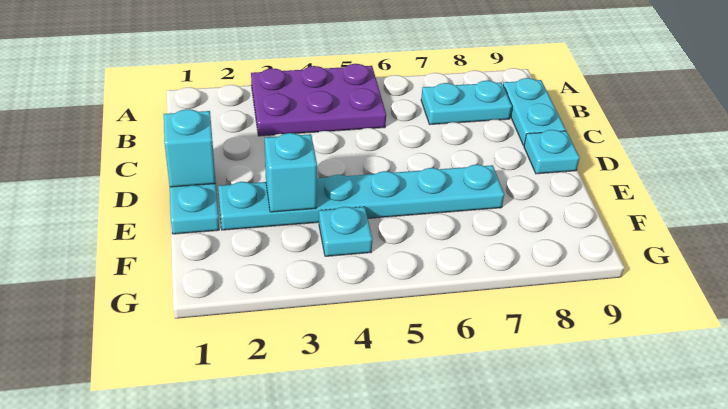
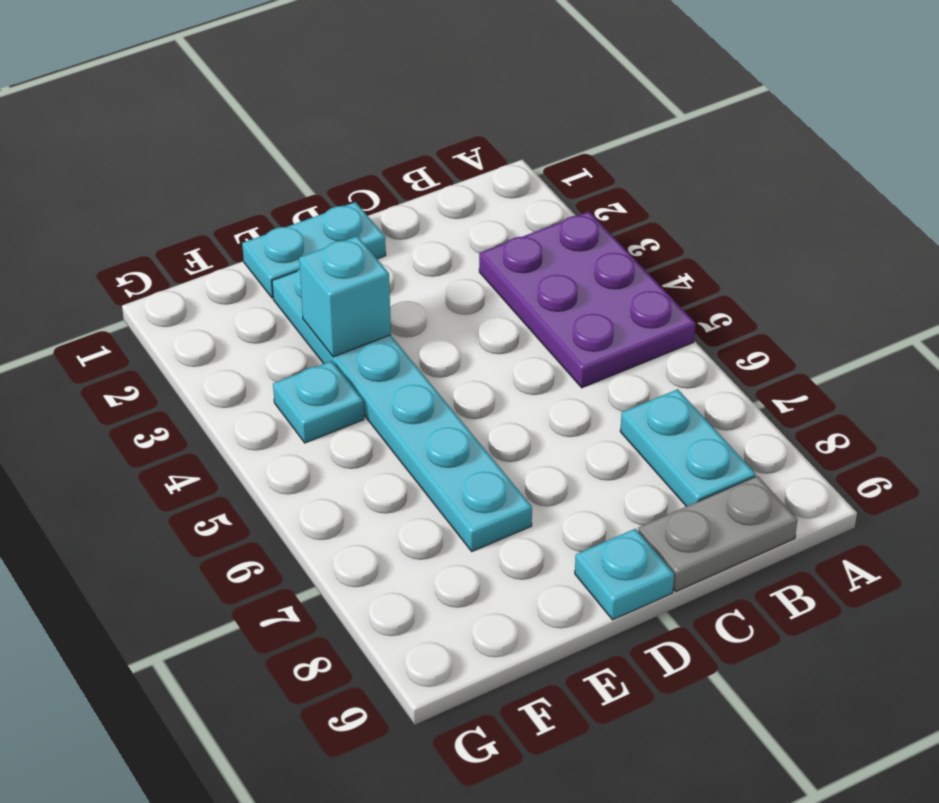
cyan plate B9:C9 level 1 -> grey plate B9:C9 level 1
cyan brick D1 level 2 -> none

